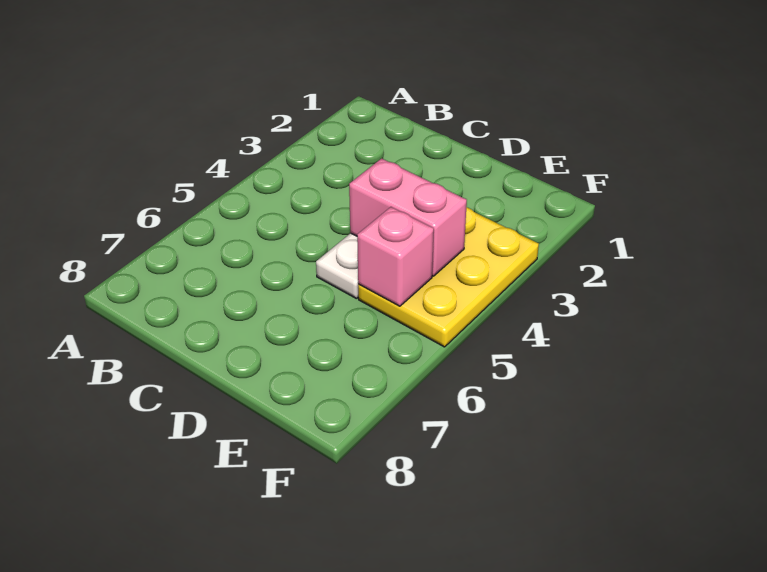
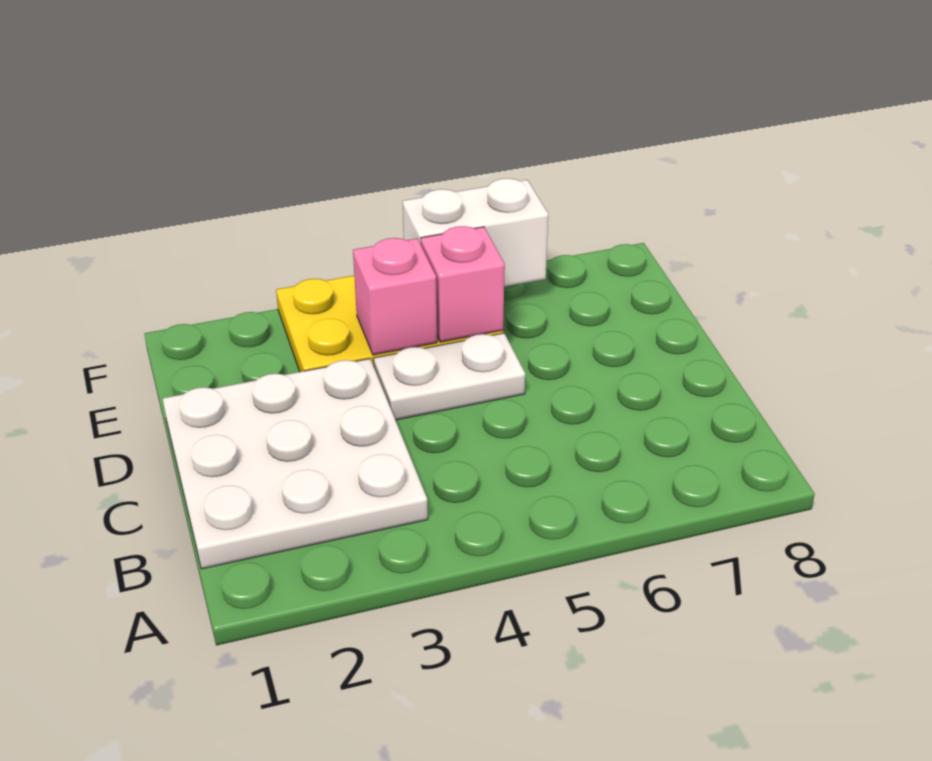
none -> white plate B1:D3 level 1
pink brick D4:E4 level 2 -> pink brick E4 level 2
none -> white brick F5:F6 level 2

